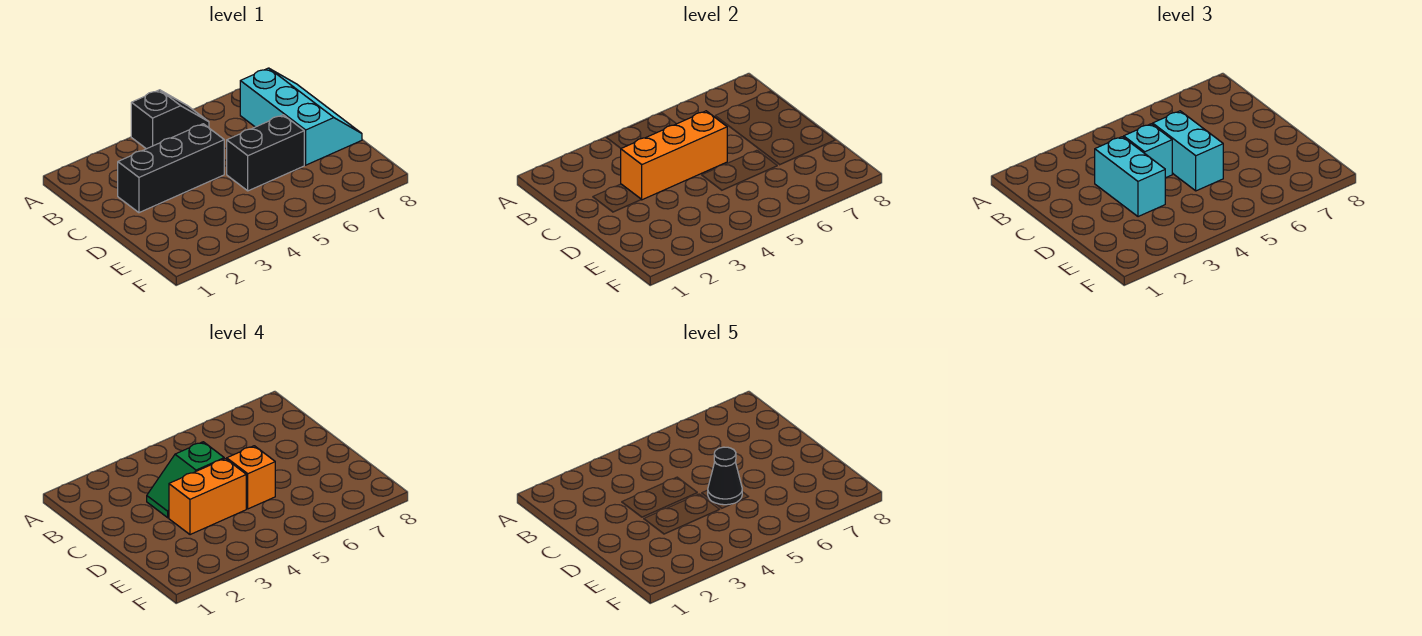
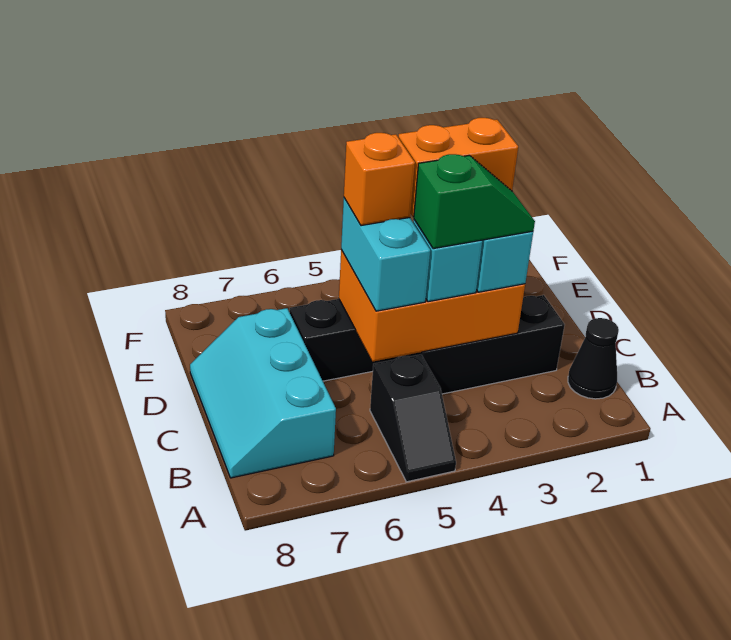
black slope A4:A5 level 1 top 4 -> black slope A5:B5 level 1 top B
orange brick C3:C5 level 2 -> orange brick C3:D5 level 2
black cone D5 level 5 -> black cone B1 level 1

